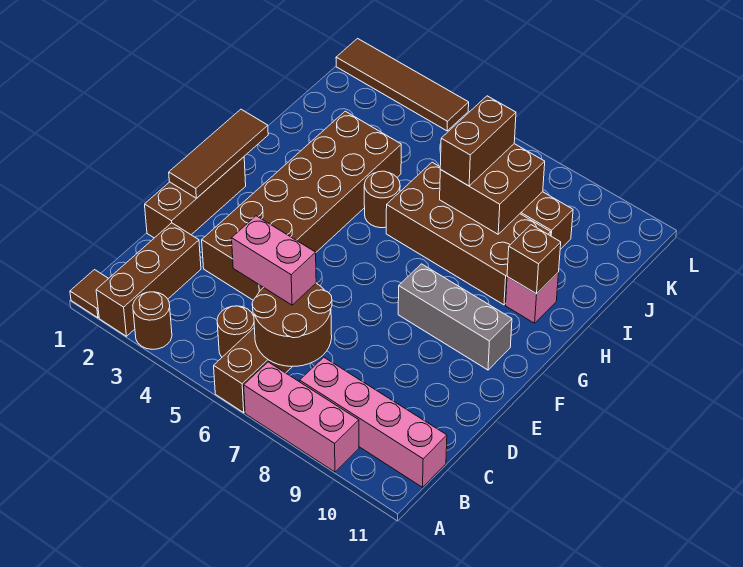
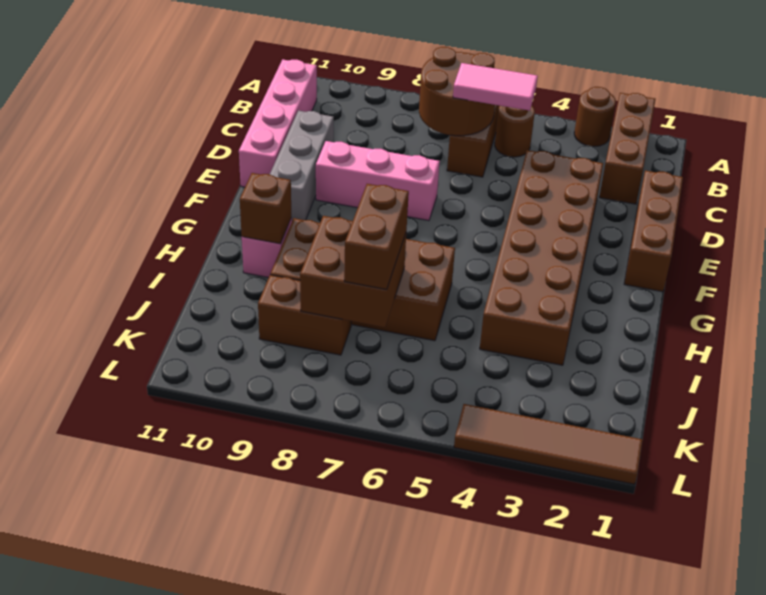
brown tile A1 level 1 -> none
pink brick A7:A9 level 1 -> pink brick E7:E9 level 1
pink brick B8:B11 level 1 -> pink brick B11:E11 level 1
pink brick C5:C6 level 3 -> pink tile C5:C6 level 3
brown tile E1:G1 level 2 -> none
grey brick F8:F10 level 1 -> grey brick D10:F10 level 1
brown round brick H5 level 1 -> none

